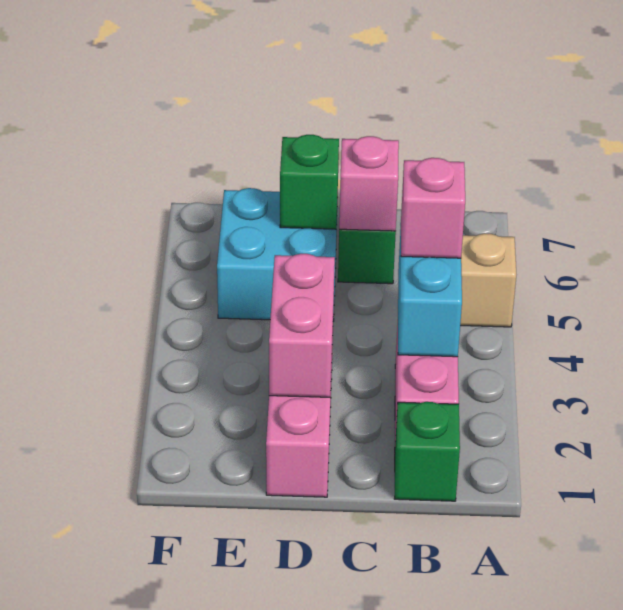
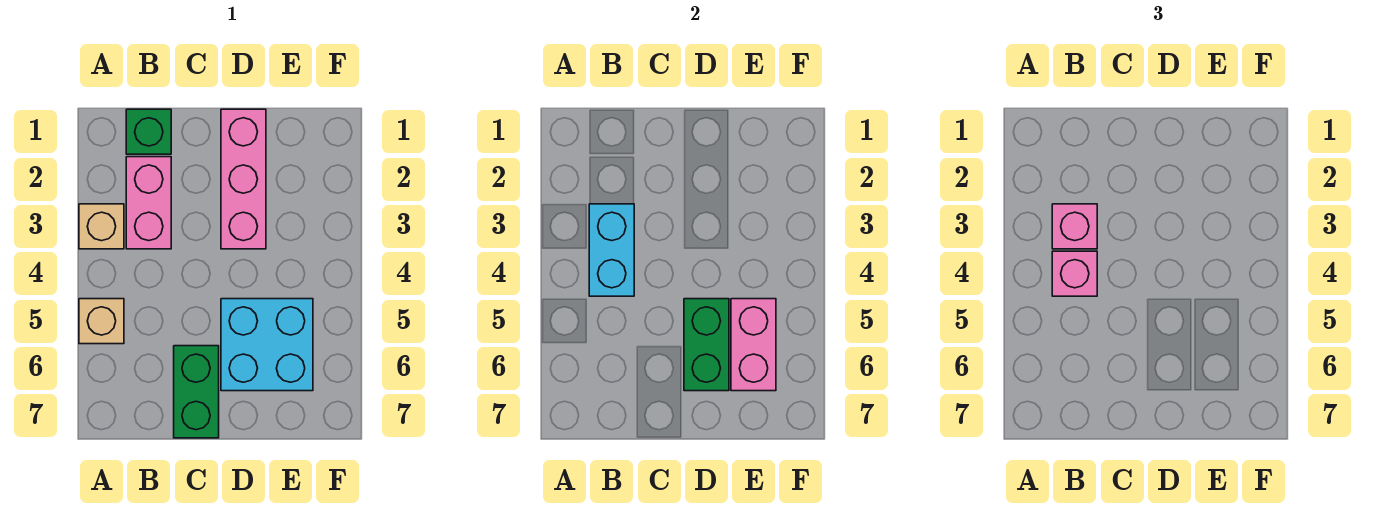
none -> tan brick A3 level 1
pink brick C6 level 2 -> pink brick B3 level 3
pink brick D2:D3 level 2 -> pink brick E5:E6 level 2
green brick D6 level 2 -> green brick D5:D6 level 2

